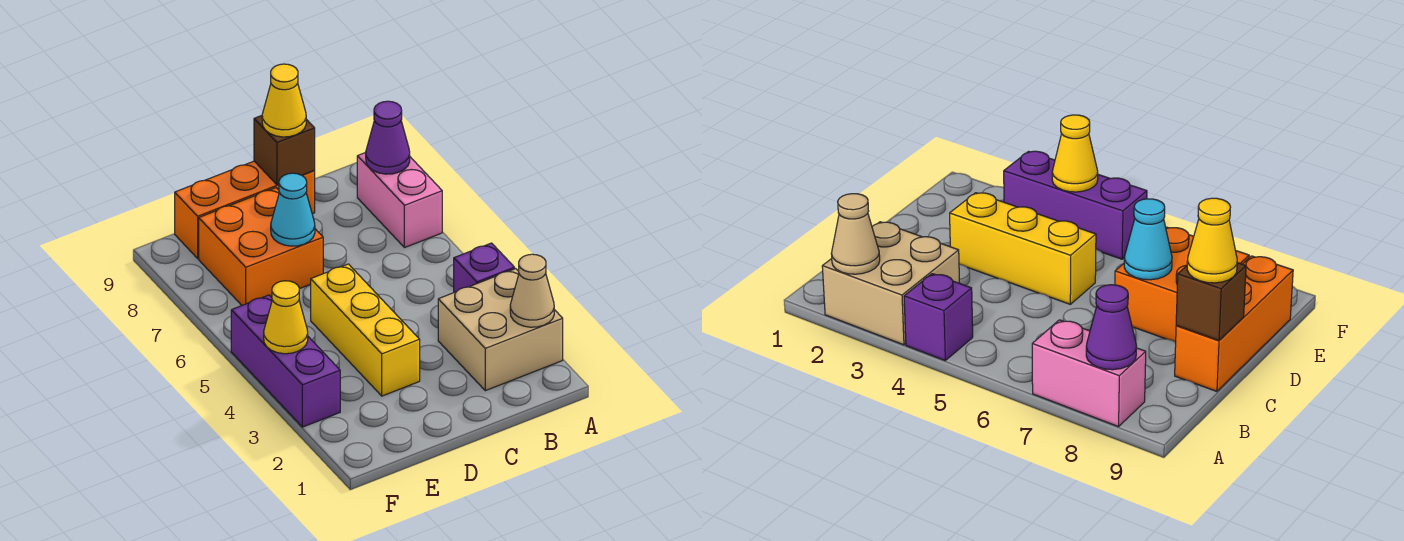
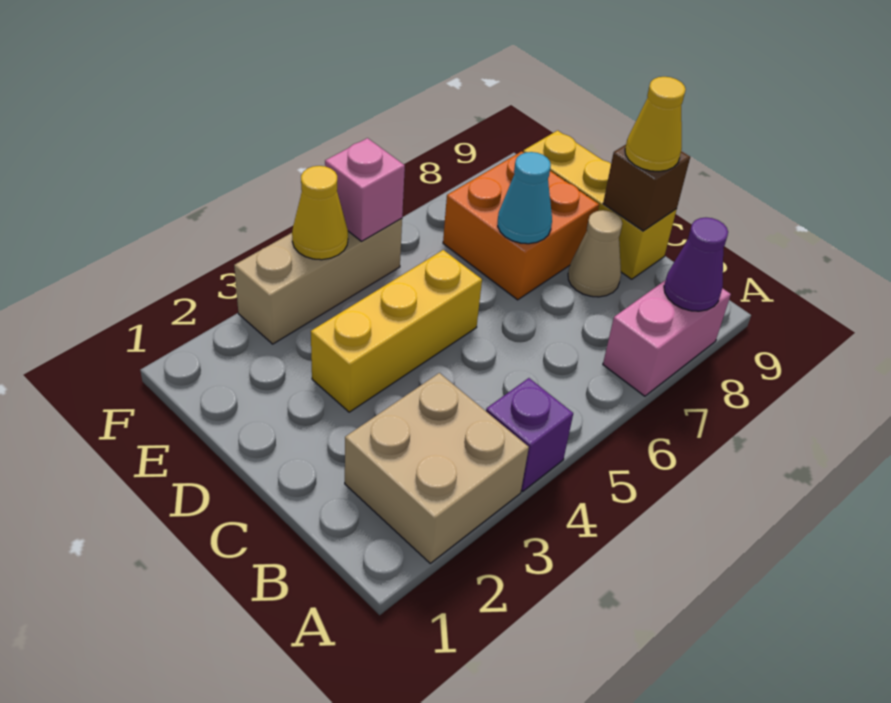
tan cone A2 level 2 -> tan cone C8 level 1
orange brick C9:E9 level 1 -> yellow brick C9:E9 level 1
purple brick F3:F5 level 1 -> tan brick F3:F5 level 1
none -> pink brick F5 level 2

